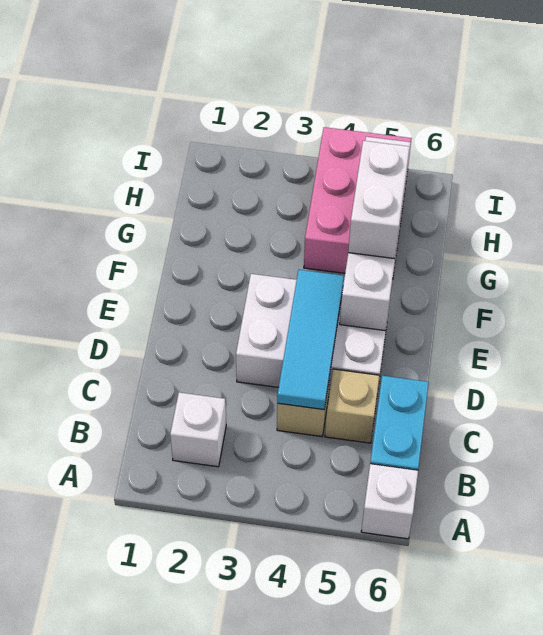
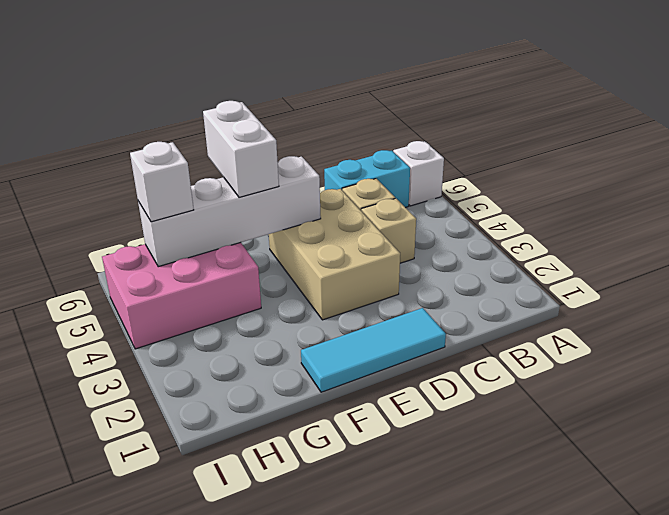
white brick B2 level 1 -> white brick H5 level 3
cyan tile C4:E4 level 2 -> cyan tile D1:F1 level 1
white brick D3:E5 level 1 -> tan brick D3:E5 level 1
white brick F5:G5 level 3 -> white brick F5:F6 level 3

